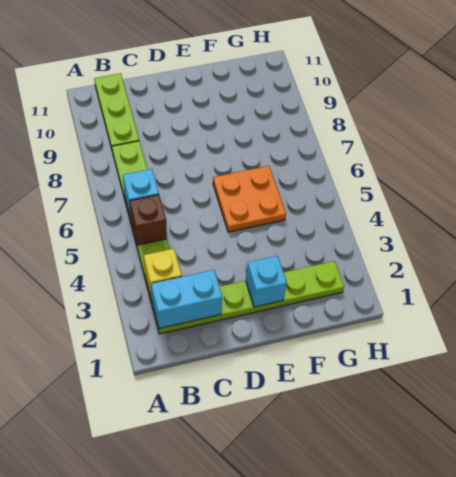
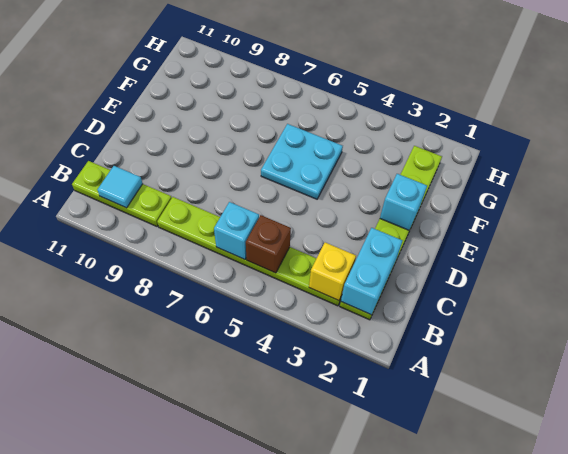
none -> cyan tile B10 level 2
orange plate E5:F6 level 1 -> cyan plate E5:F6 level 1

